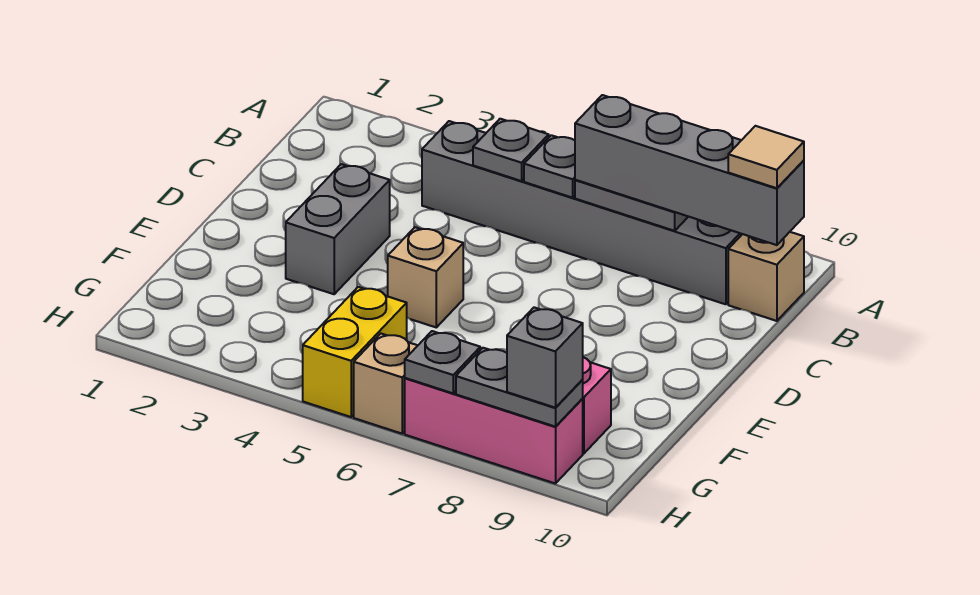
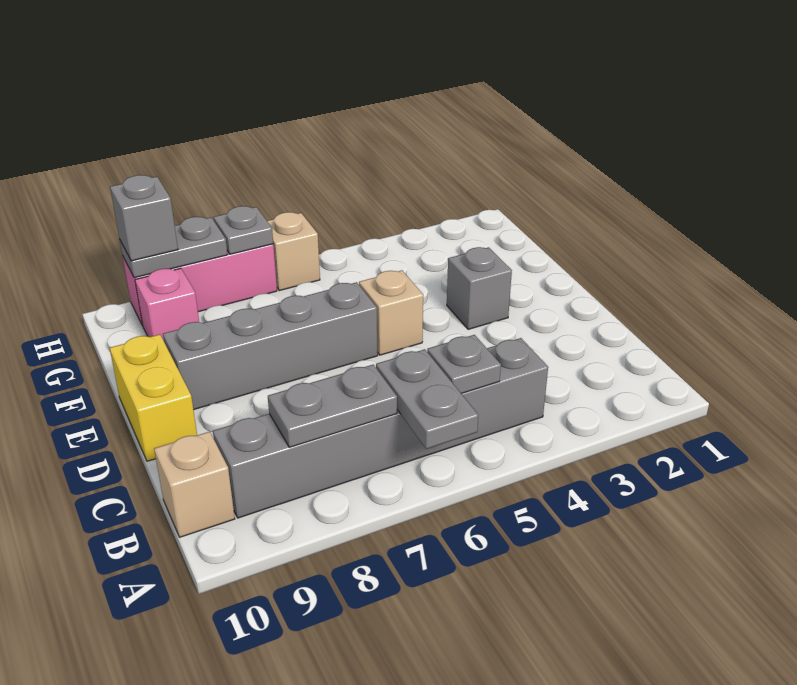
grey plate B6 level 2 -> grey plate A6:B6 level 2
grey brick B7:B10 level 3 -> grey brick E6:E9 level 1
tan tile B10 level 4 -> none
grey brick D3:E3 level 1 -> grey brick E3 level 1
yellow brick G5:H5 level 1 -> yellow brick D10:E10 level 1

